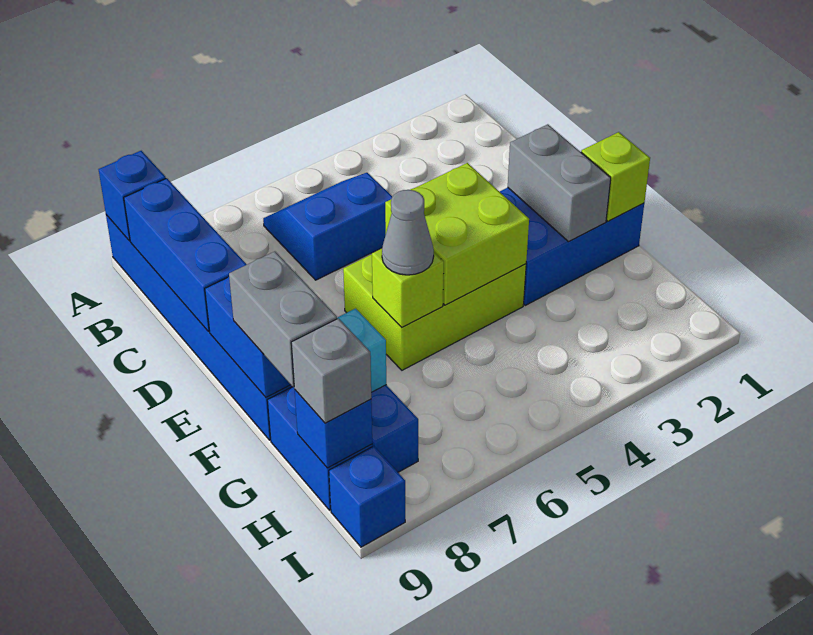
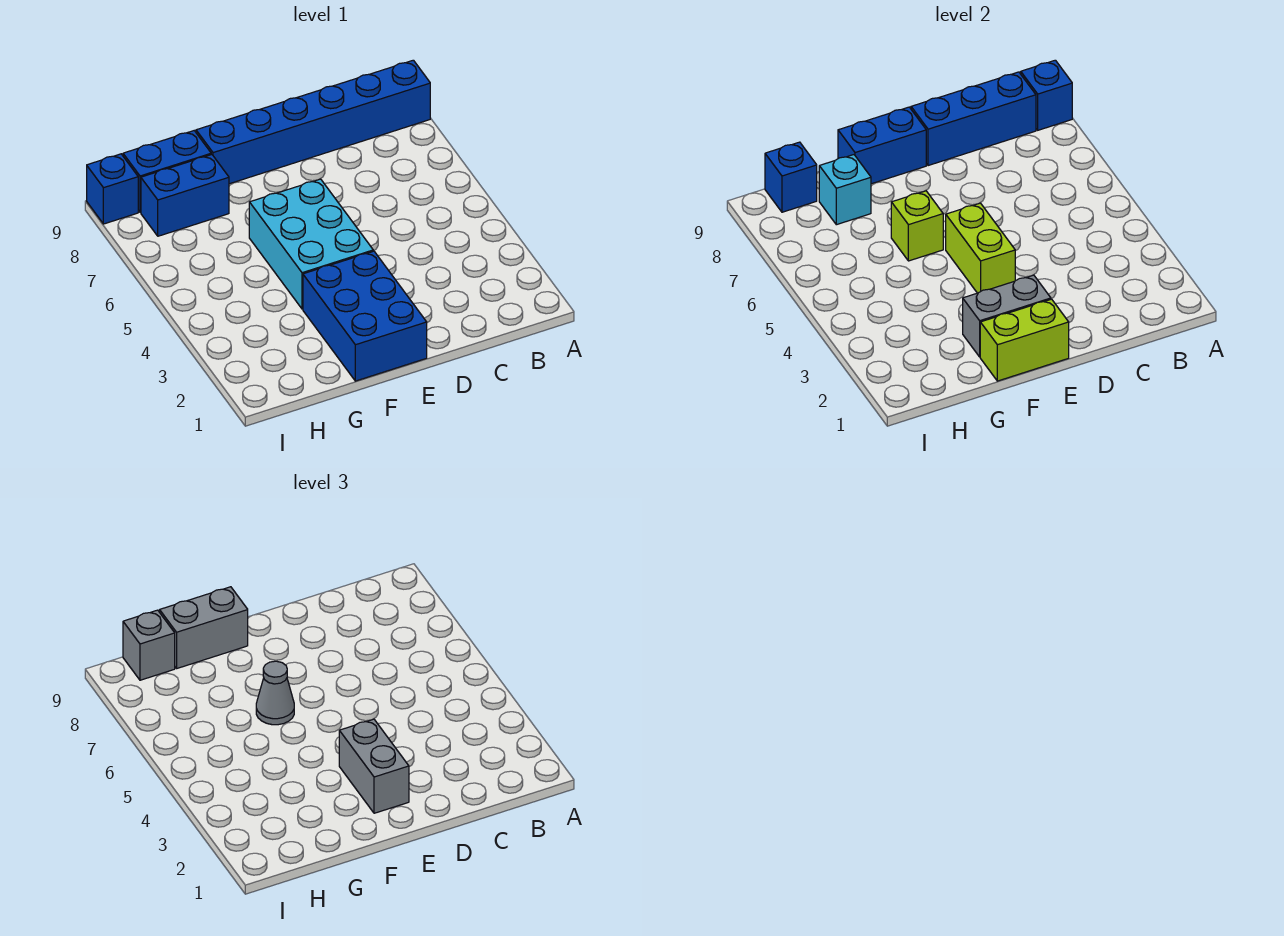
blue slope B5:C6 level 1 top C -> none
none -> grey brick E2:E3 level 3
lime brick E4:F6 level 1 -> cyan brick E4:F6 level 1
lime brick E4:F5 level 2 -> lime brick E4:E5 level 2
lime brick F1 level 2 -> lime brick E1:F1 level 2

